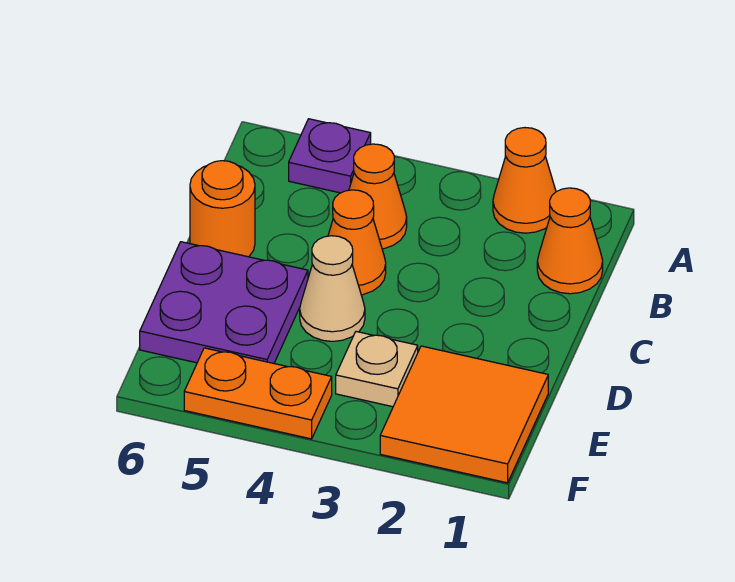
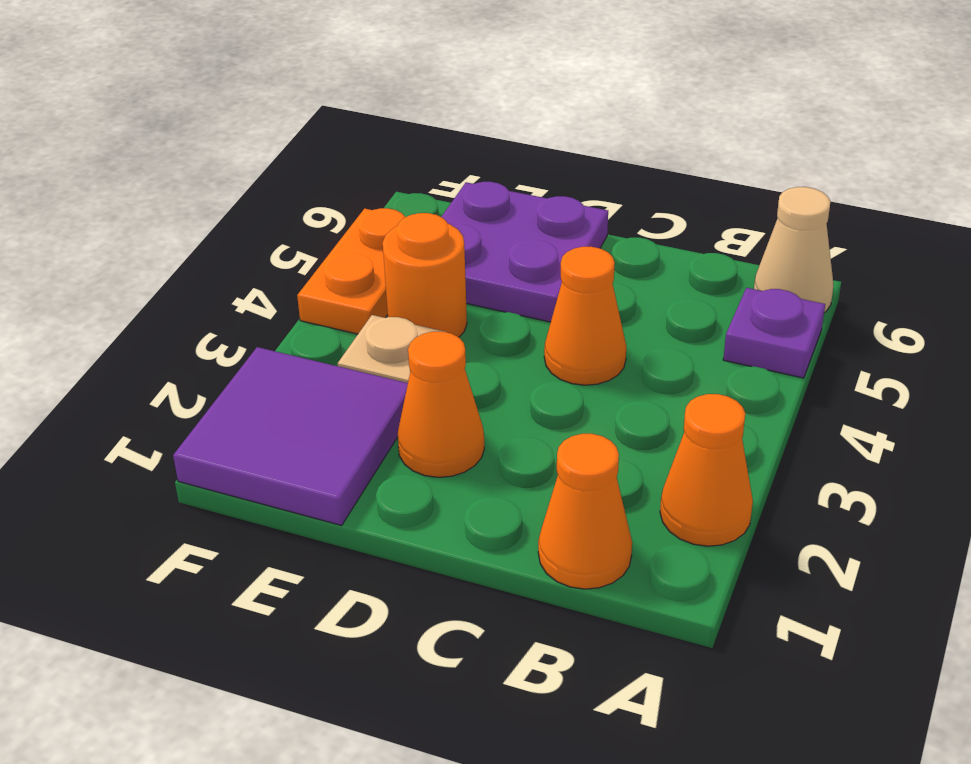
orange cone B4 level 1 -> orange cone D2 level 1
orange round brick C6 level 1 -> orange round brick E4 level 1
tan cone D4 level 1 -> tan cone A6 level 1
orange tile E1:F2 level 1 -> purple tile E1:F2 level 1

